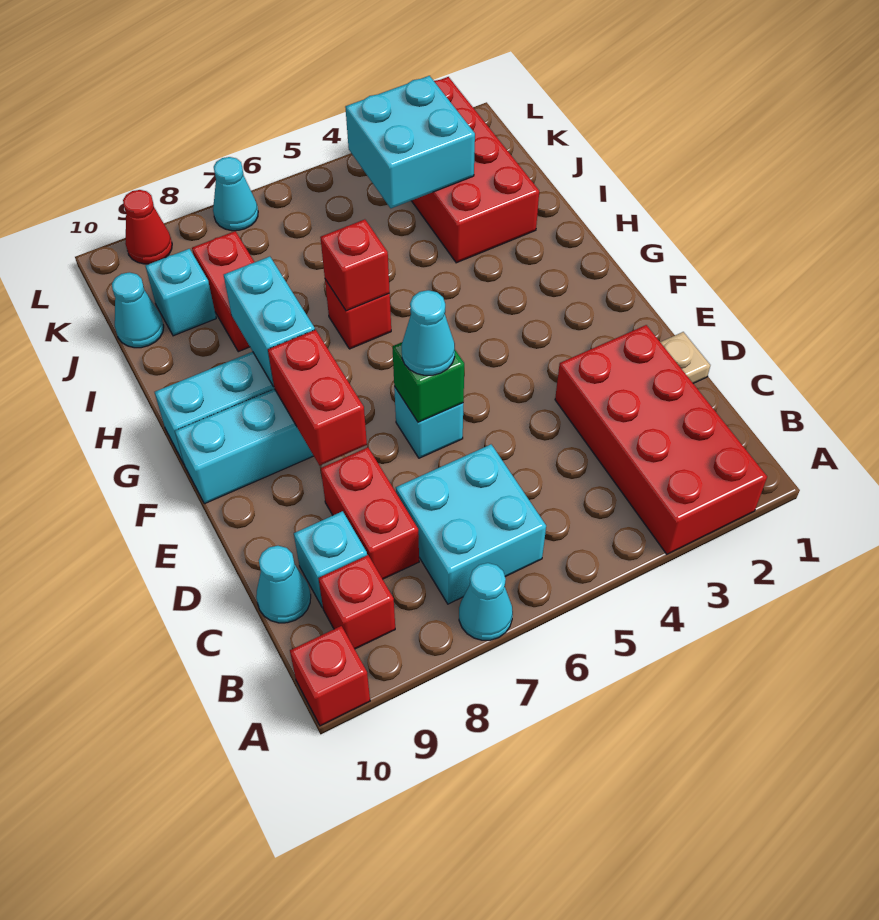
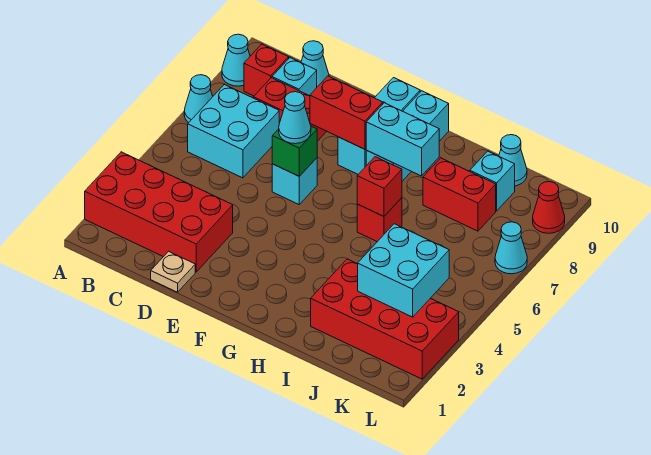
none -> cyan cone A9 level 1
red brick A10 level 1 -> none

